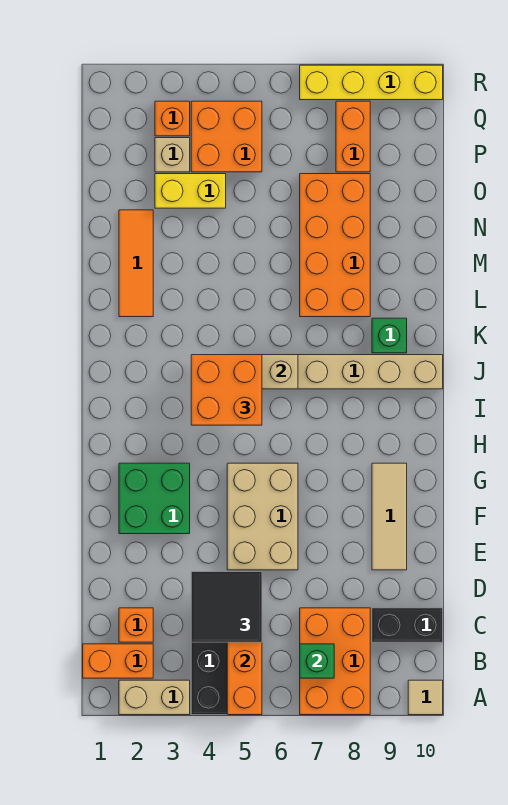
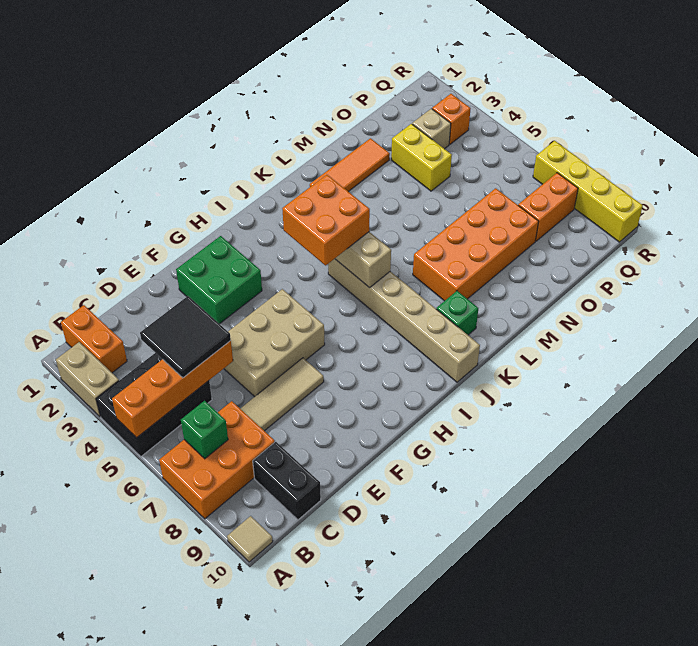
orange brick C2 level 1 -> none
tan tile E9:G9 level 1 -> tan tile D7:F7 level 1
orange brick P4:Q5 level 1 -> none

